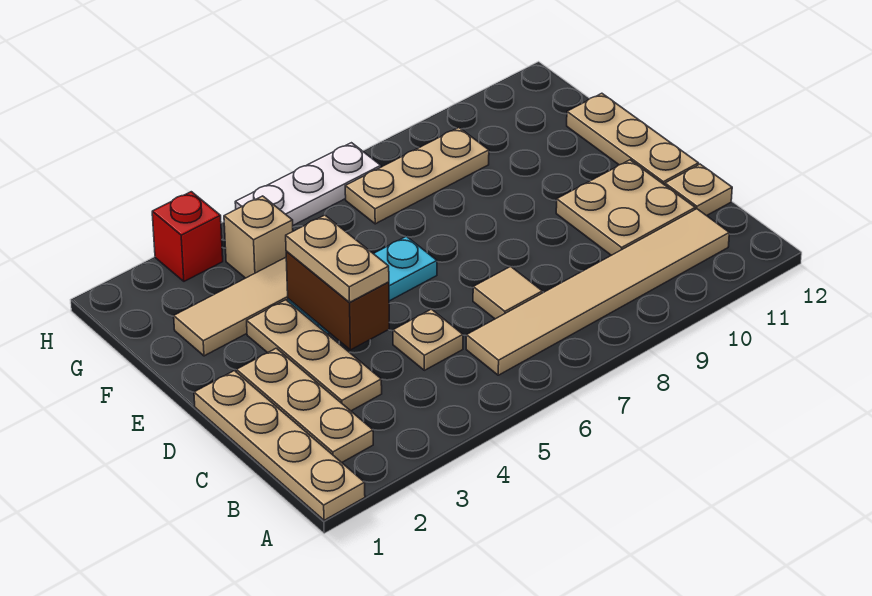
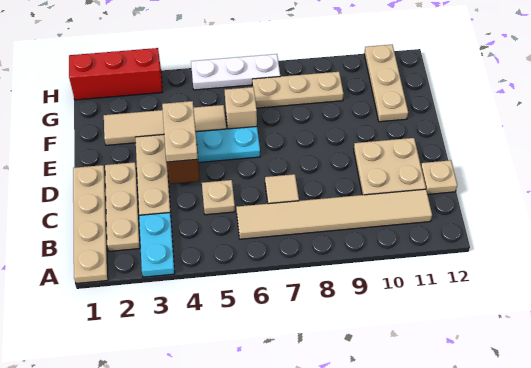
none -> cyan plate A3:B3 level 1
tan plate D12:F12 level 1 -> tan plate F11:H11 level 1
tan brick G4 level 1 -> tan brick F6 level 1
red brick H3 level 1 -> red brick H1:H3 level 1

